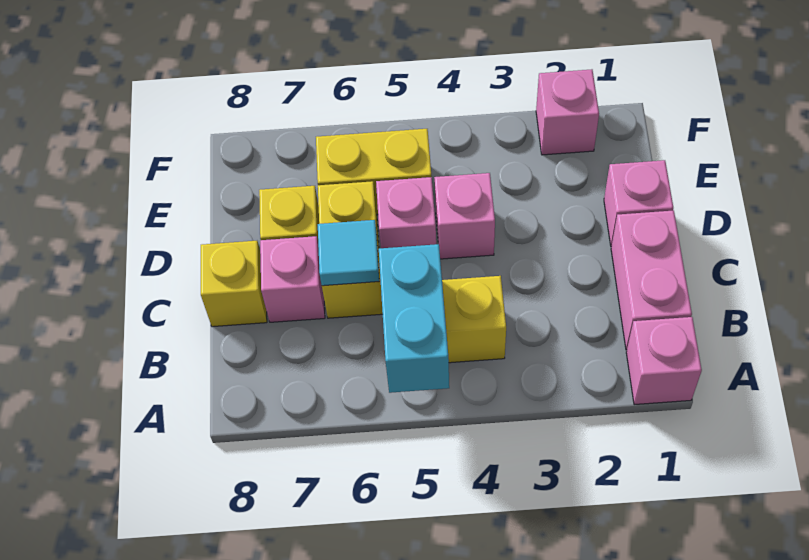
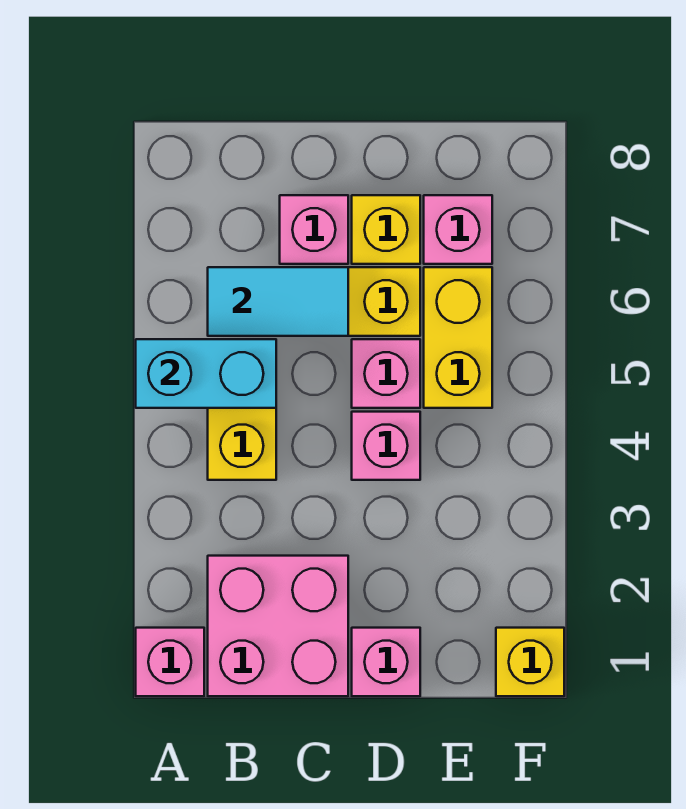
pink brick B1:C1 level 1 -> pink brick B1:C2 level 1
cyan tile C6 level 2 -> cyan tile B6:C6 level 2
yellow brick C8 level 1 -> yellow brick F1 level 1
pink brick F2 level 1 -> pink brick E7 level 1

